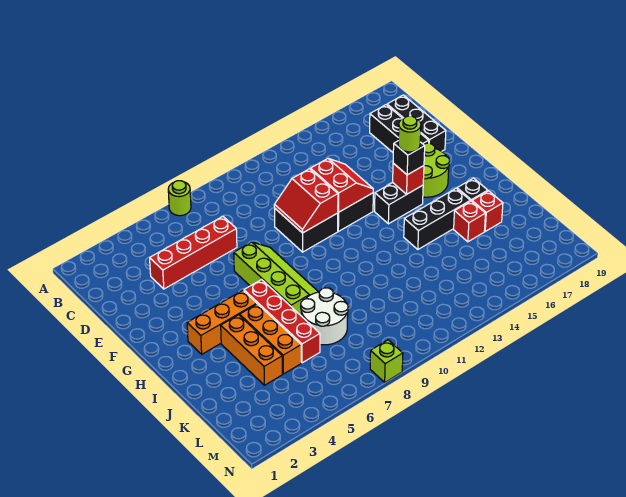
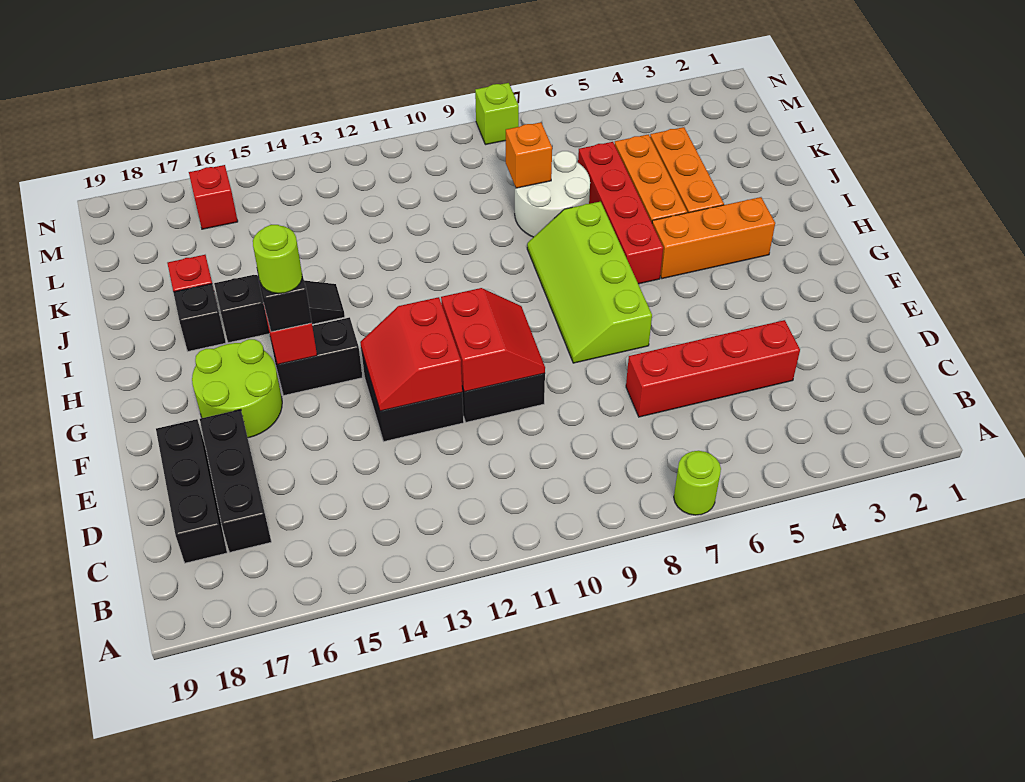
black brick I14:I16 level 1 -> black slope I14:I16 level 1 top 16
red brick J16 level 1 -> red brick M16 level 1
none -> orange brick K8 level 2

